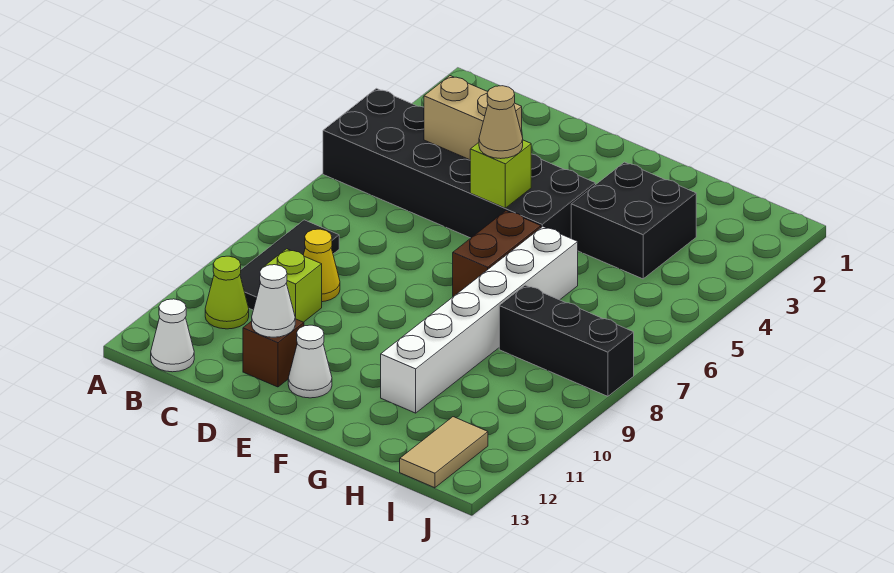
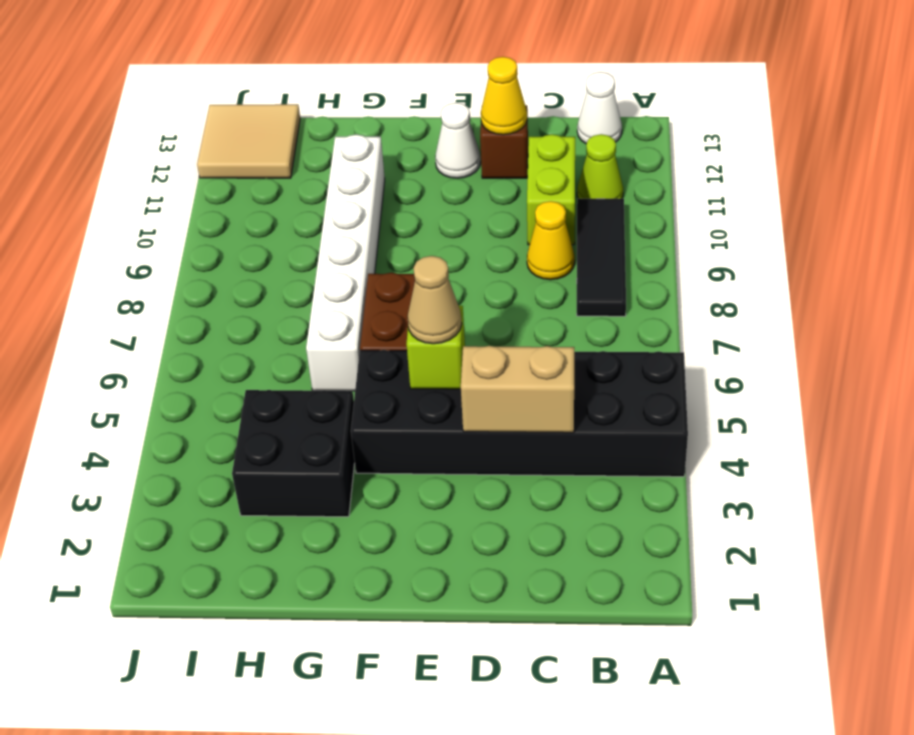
lime brick C10 level 1 -> lime brick C10:C11 level 1
white cone D12 level 2 -> yellow cone D12 level 2
black brick H8:J8 level 1 -> none
tan tile I12:I13 level 1 -> tan tile I12:J13 level 1

